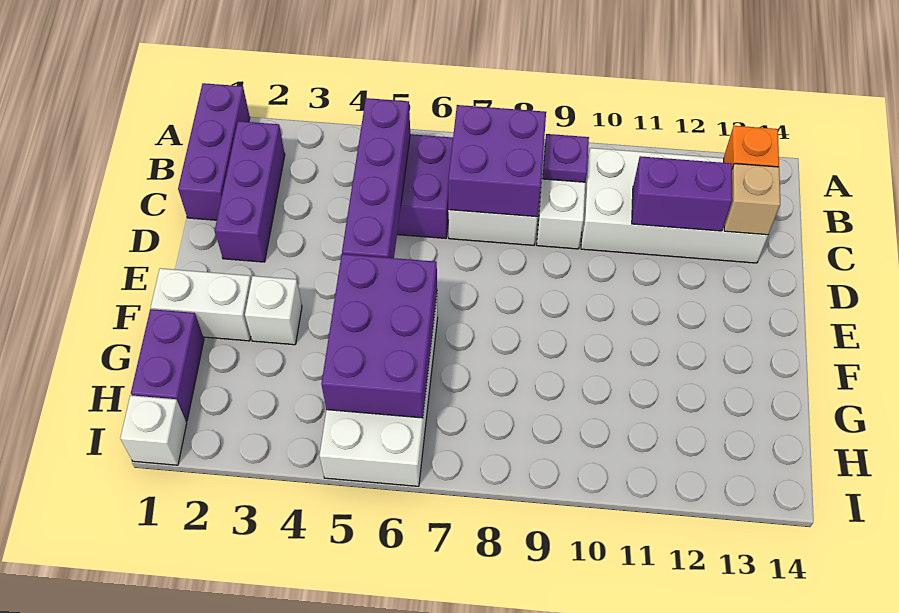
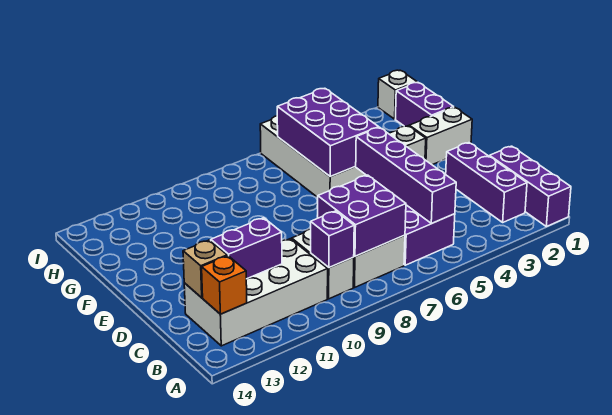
purple plate B9 level 2 -> purple brick B9 level 2

